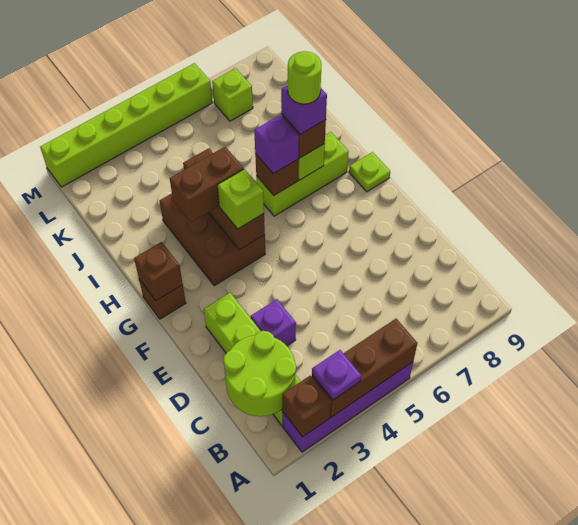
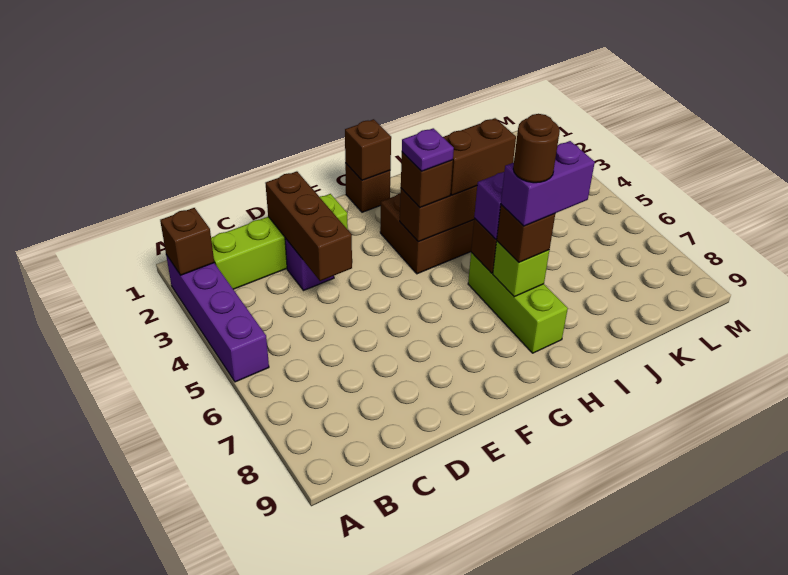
brown brick A3:A5 level 2 -> brown brick D2:D4 level 2
purple plate A3 level 3 -> purple plate G4 level 4
lime round brick B1:C2 level 2 -> none
lime brick G4 level 3 -> brown brick G4 level 3
lime plate G9 level 1 -> none
brown brick H3:H4 level 3 -> brown brick H4:I4 level 3
purple brick H7 level 4 -> purple brick H7:I7 level 4
lime round brick H7 level 5 -> brown round brick H7 level 5
lime brick L7 level 1 -> none
lime brick M1:M6 level 1 -> none

